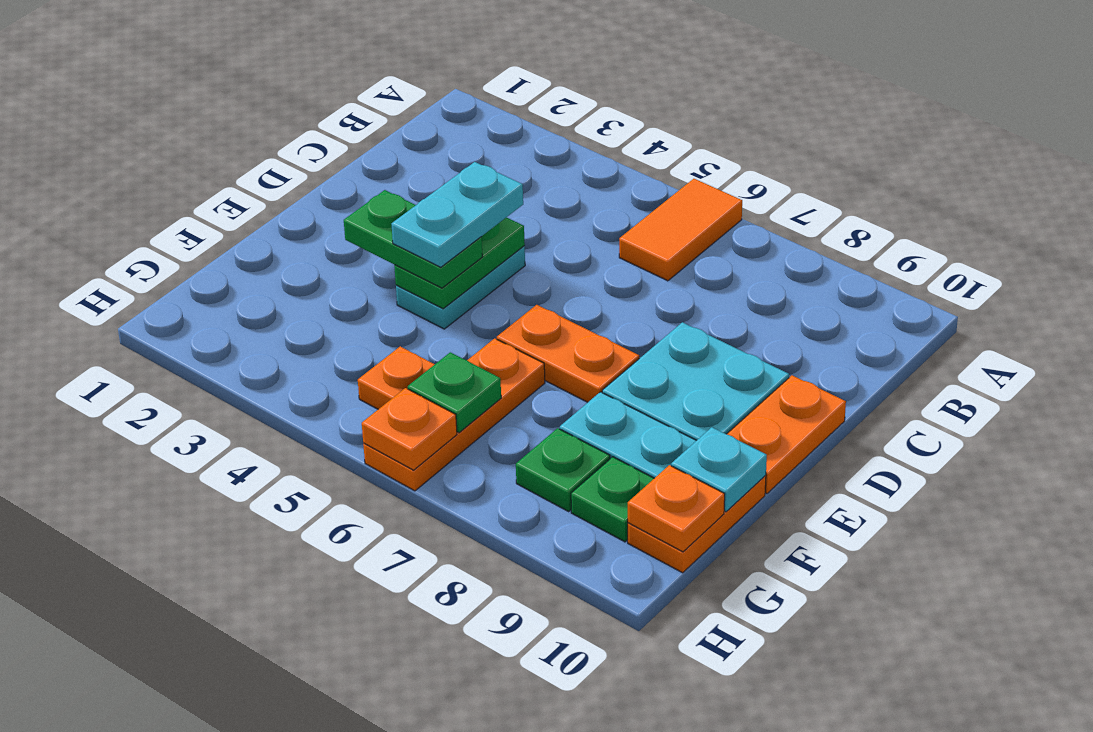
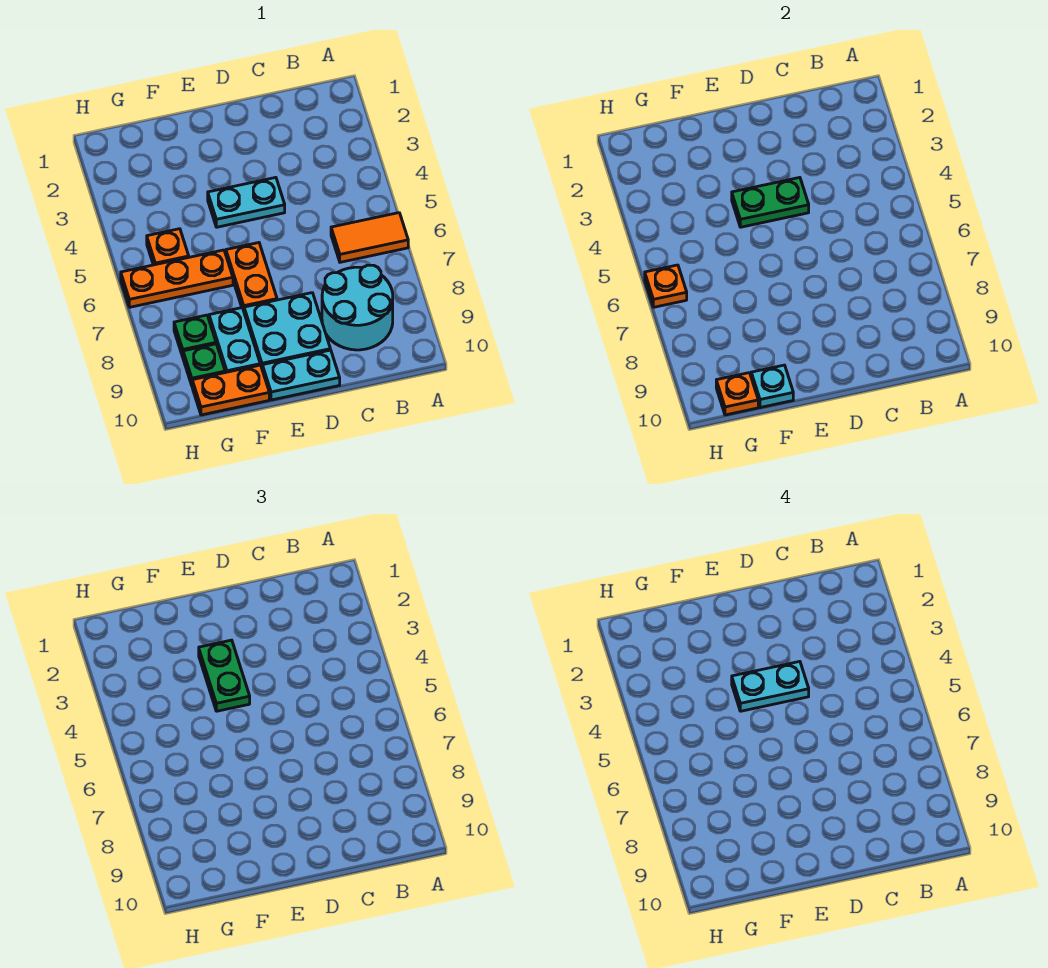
none -> cyan round brick B8:C9 level 1
orange plate D10:E10 level 1 -> cyan plate D10:E10 level 1
green plate G6 level 2 -> none

